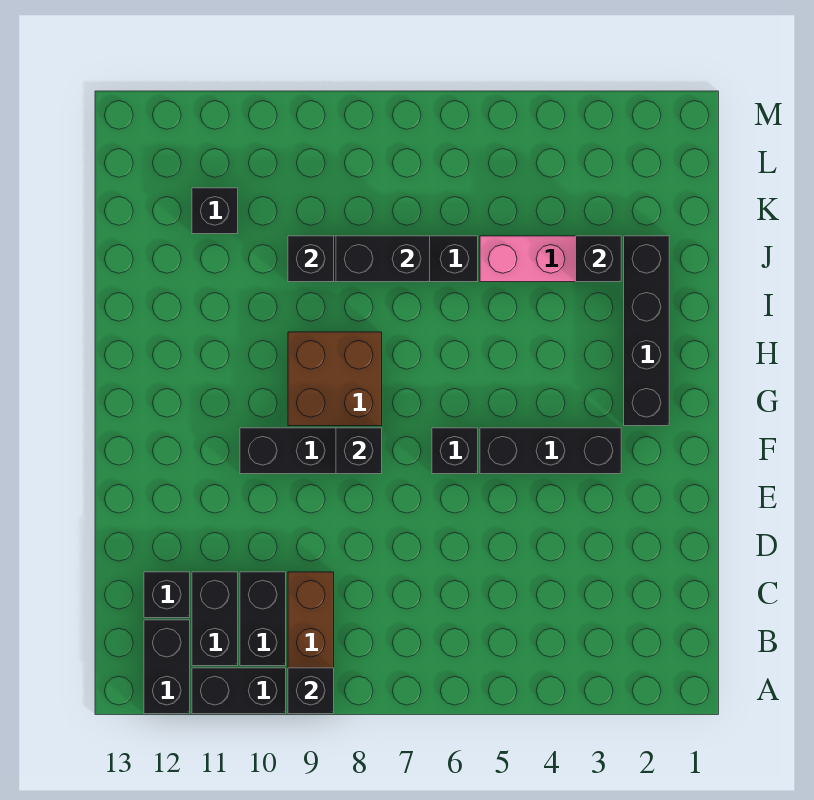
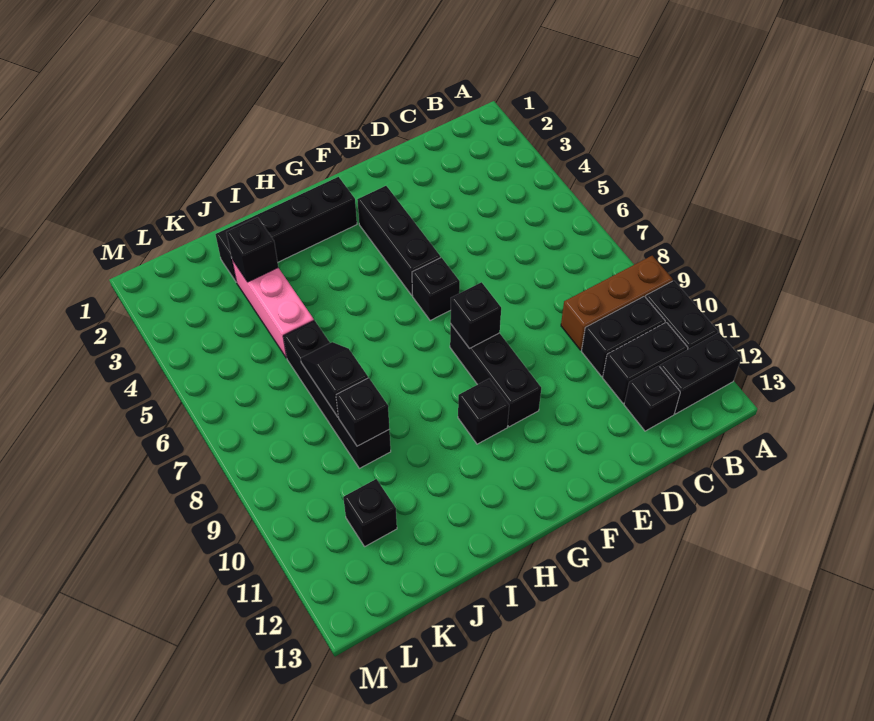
black brick A9 level 2 -> black brick G10 level 1
brown brick G8:H9 level 1 -> none
black brick J7:J8 level 2 -> black slope J7:J8 level 2 top 8

